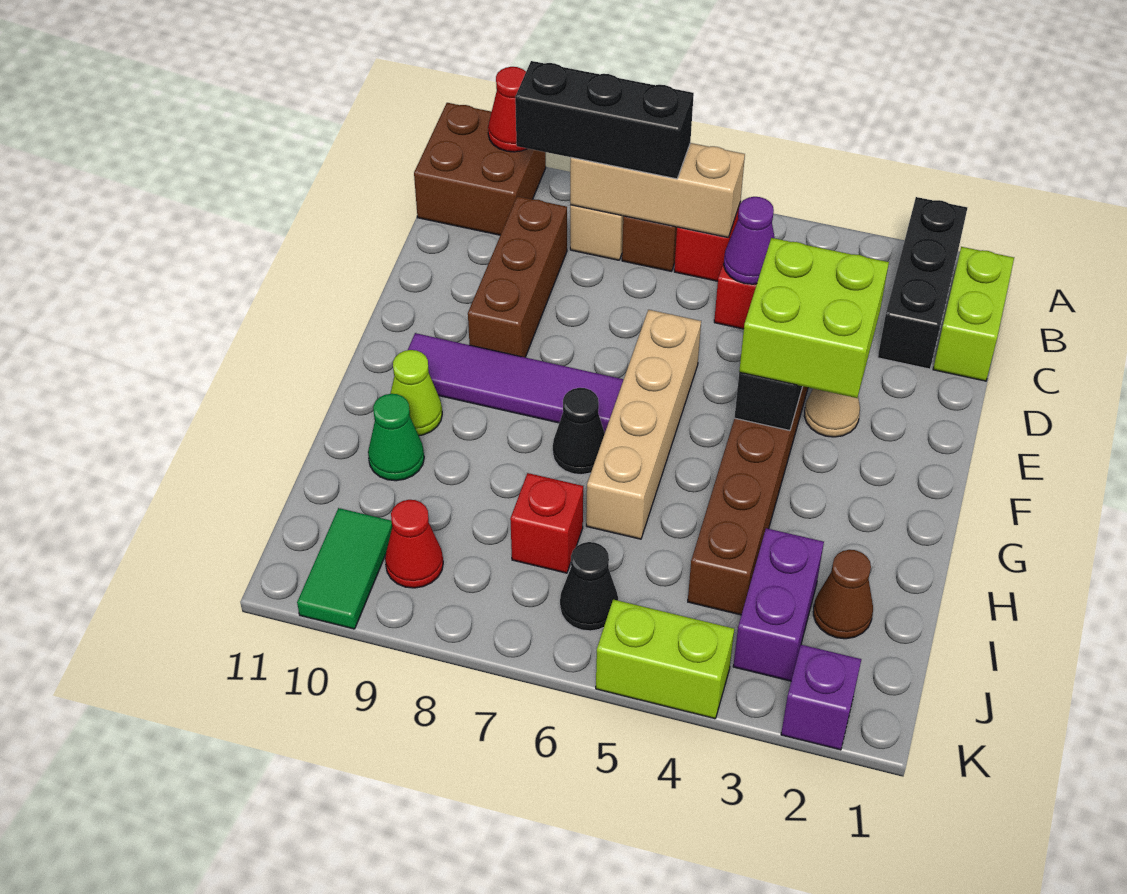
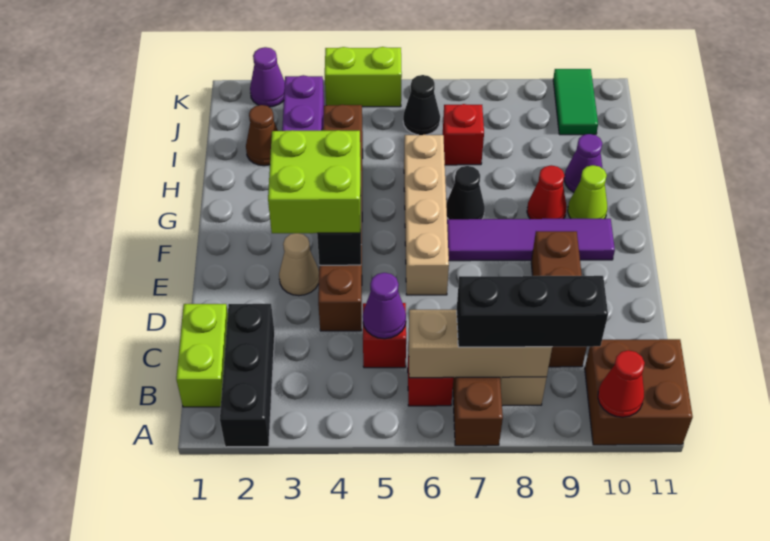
green cone H10 level 1 -> purple cone H10 level 1
red cone J9 level 1 -> red cone G9 level 1
purple brick K2 level 1 -> purple cone K2 level 1

